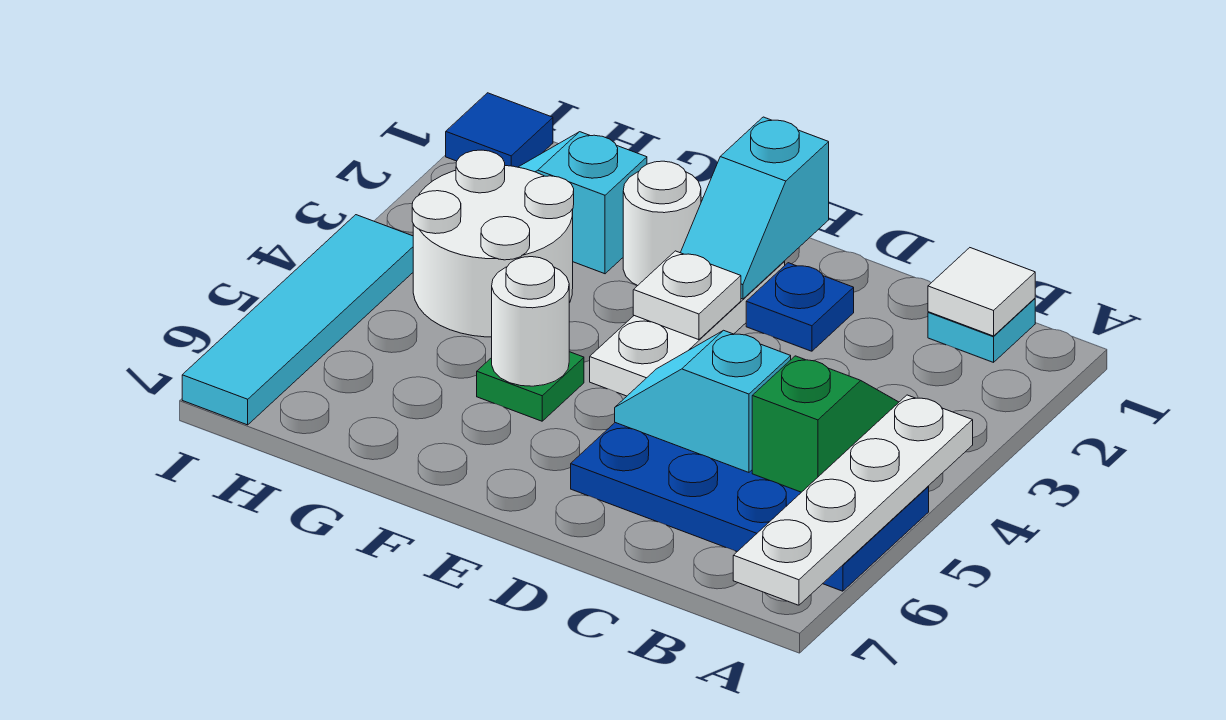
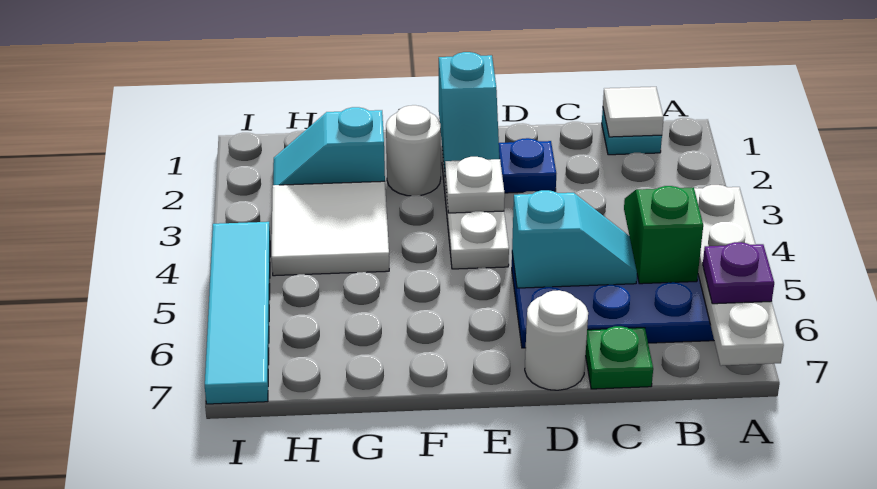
none -> purple plate A6 level 3
cyan slope C5:D5 level 2 top C -> cyan slope C5:D5 level 2 top D
green plate F5 level 1 -> green plate C7 level 1
white round brick F5 level 2 -> white round brick D7 level 1
white round brick G3:H4 level 1 -> white tile G3:H4 level 1
blue tile I1 level 1 -> none

